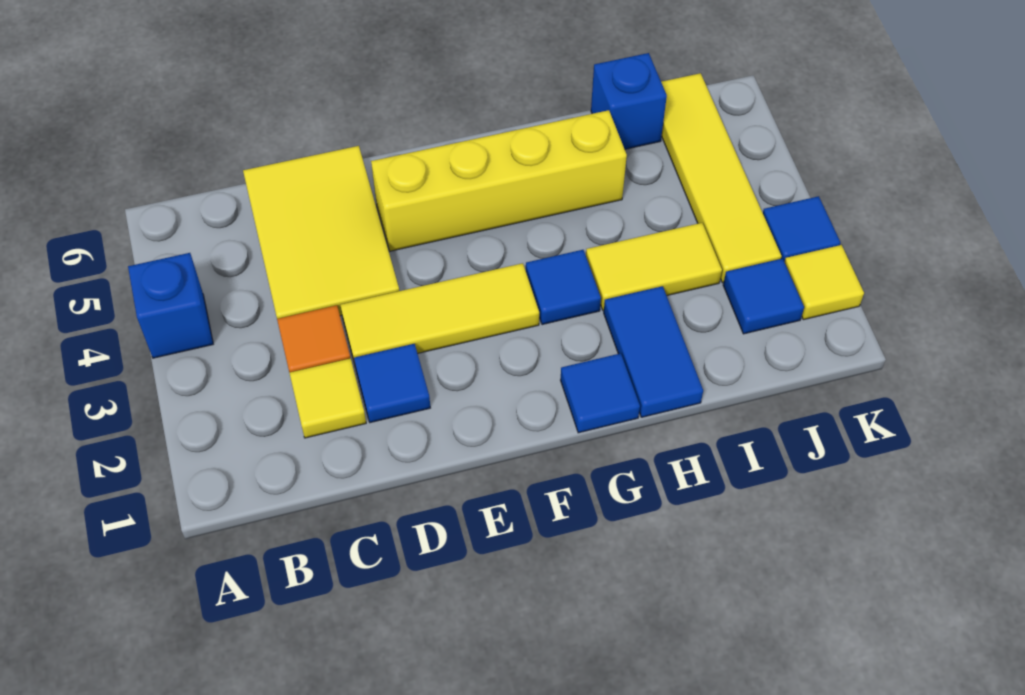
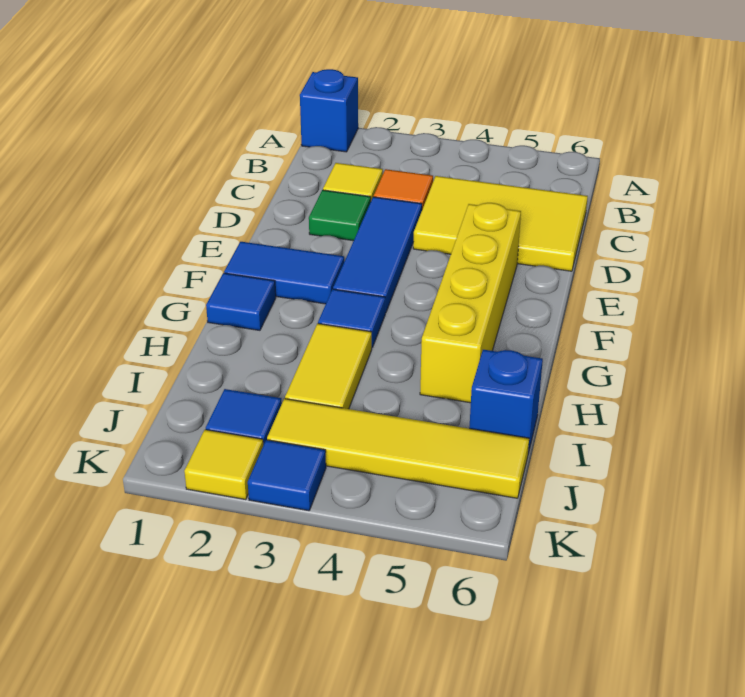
blue brick A4 level 1 -> blue brick A1 level 1
blue tile D2 level 1 -> green tile D2 level 1
yellow tile D3:F3 level 1 -> blue tile D3:F3 level 1
blue tile H1:H2 level 1 -> blue tile F1:F2 level 1

